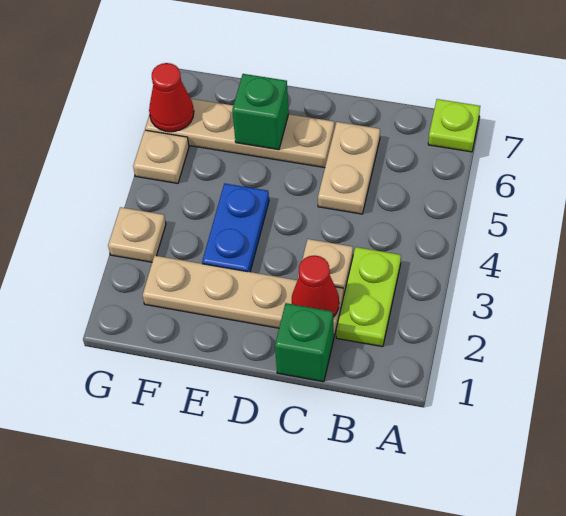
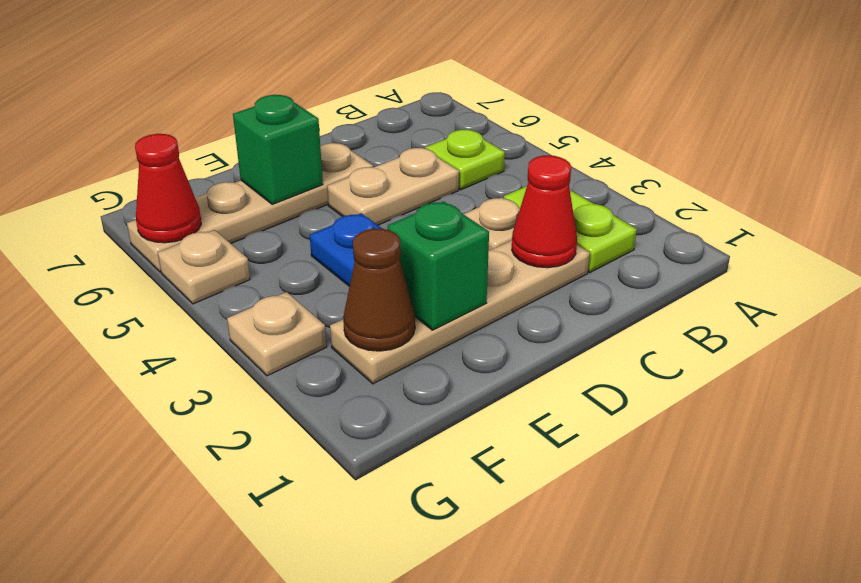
lime plate A7 level 1 -> lime plate B5 level 1
green brick C1 level 1 -> green brick E2 level 2
tan plate C5:C6 level 1 -> tan plate C5:D5 level 1
none -> brown cone F2 level 2

